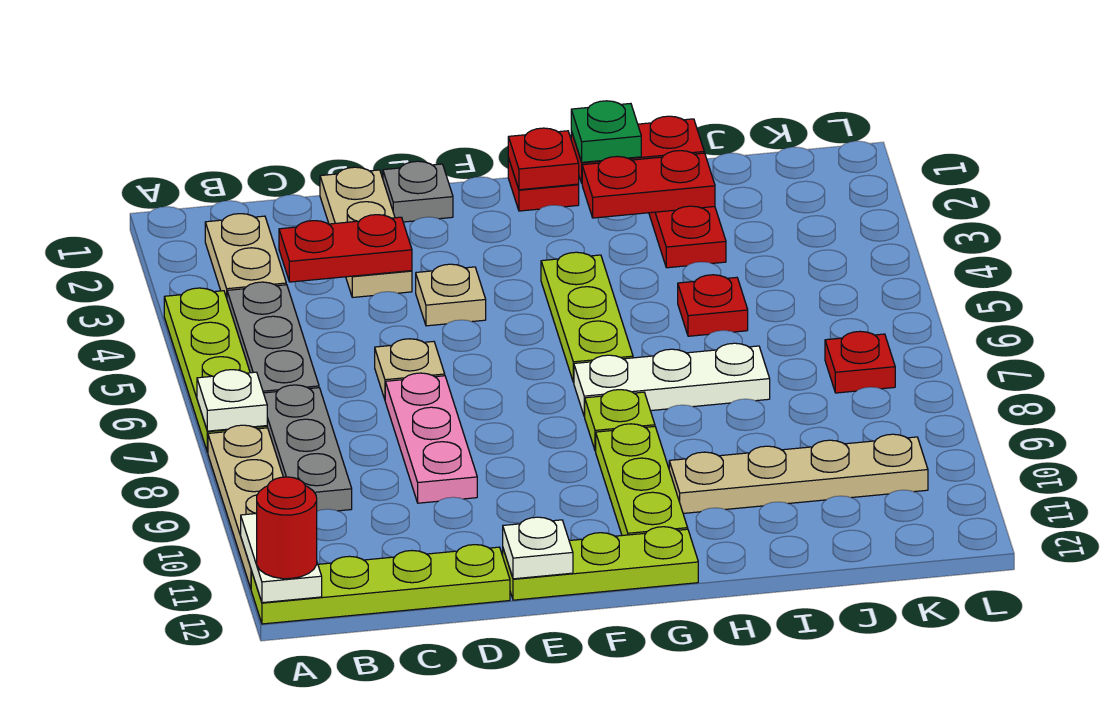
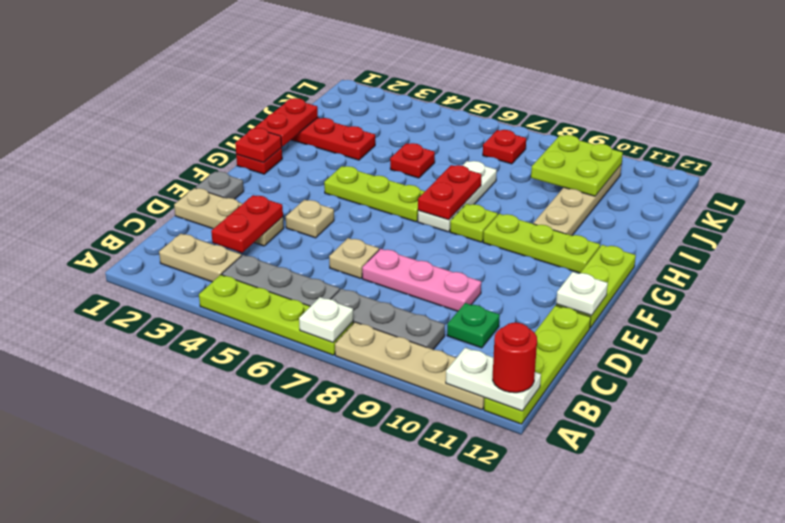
green plate H1 level 3 -> green plate C10 level 1
red plate H2:I2 level 2 -> red plate G7:H7 level 2
none -> lime plate J9:K10 level 2

